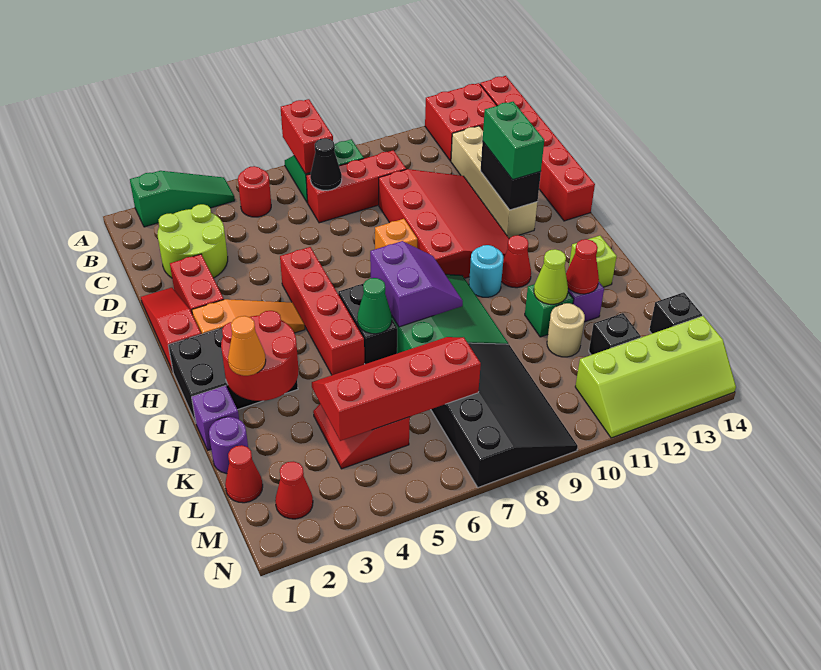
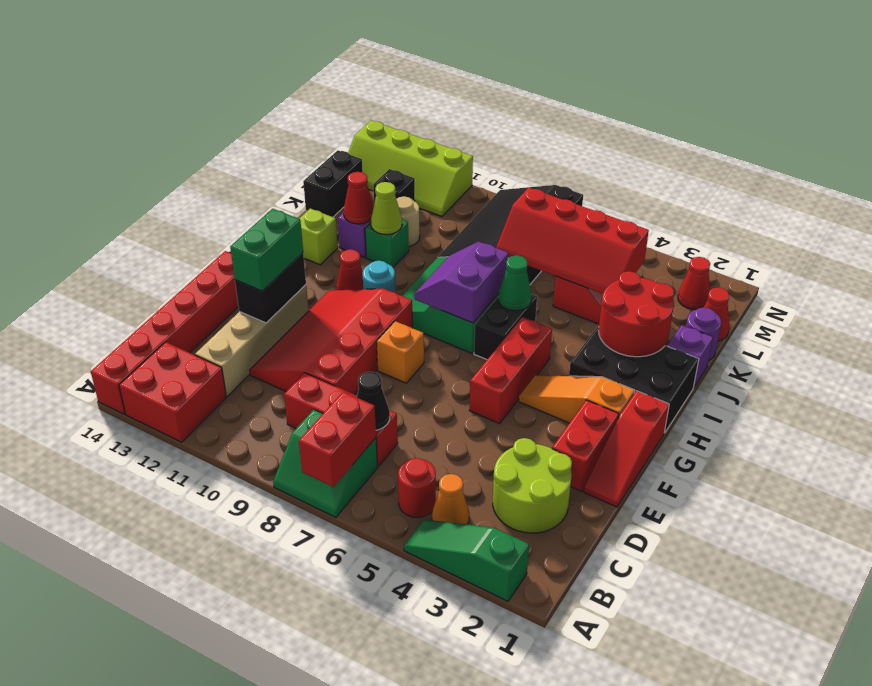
red brick F5:I5 level 1 -> red brick F5:H5 level 1
orange cone J2 level 3 -> orange cone B4 level 1
black brick L14 level 1 -> black brick K14:L14 level 1
lime slope M11:N14 level 1 top M -> lime slope M11:N14 level 1 top N

